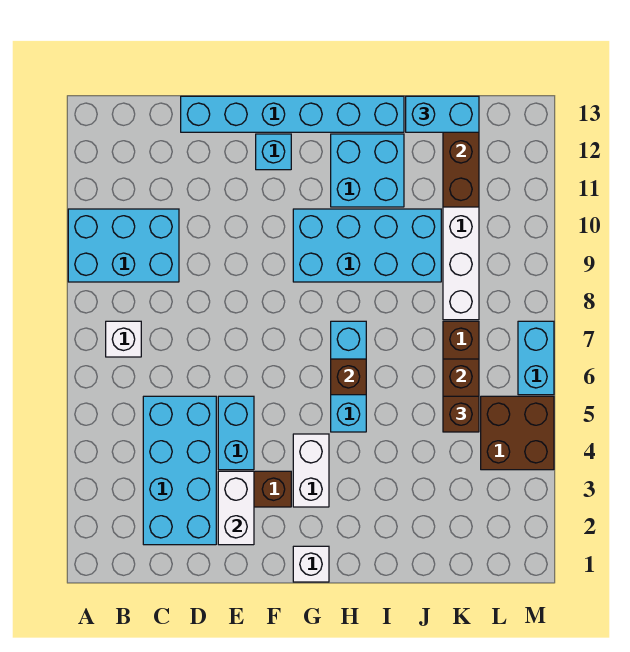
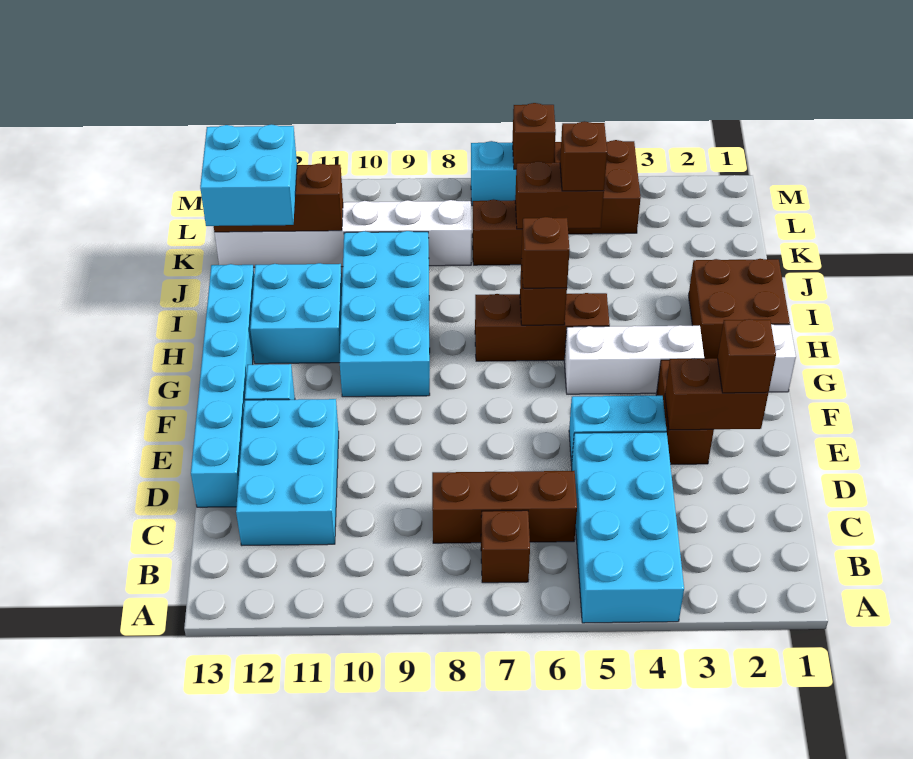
cyan brick A9:C10 level 1 -> cyan brick C11:E12 level 1
white brick B7 level 1 -> brown brick B7 level 1
cyan brick C2:D5 level 1 -> cyan brick A4:D5 level 1
none -> brown brick C6:C8 level 1
white brick E2:E3 level 2 -> brown brick E2:E3 level 2
none -> brown brick E2 level 3
white brick G3:G4 level 1 -> white brick G3:G5 level 1
none -> brown brick H1:I2 level 1
cyan brick H5:H7 level 1 -> brown brick H5:H7 level 1
none -> brown brick H6 level 3
cyan brick J13:K13 level 3 -> cyan brick J12:K13 level 3
none -> brown brick M6 level 2

